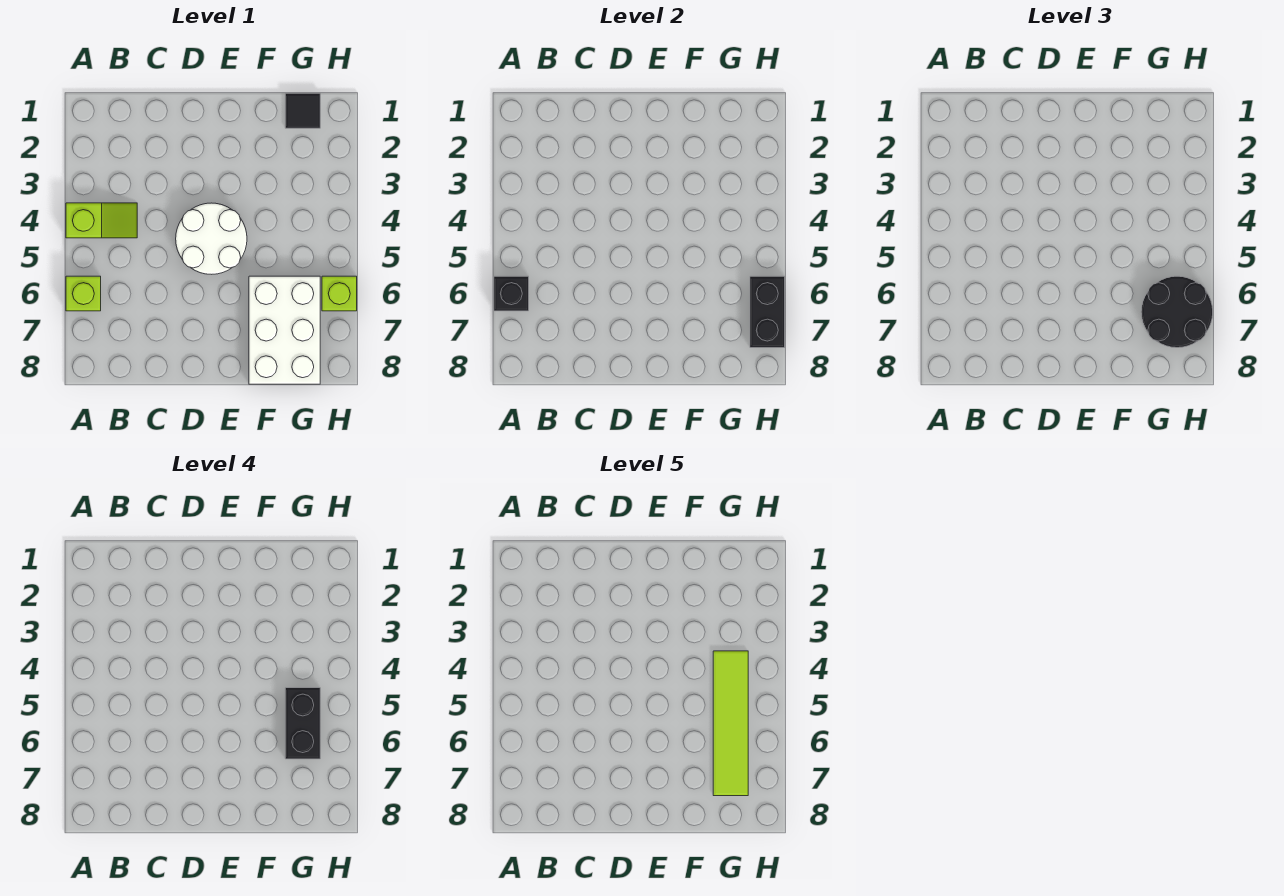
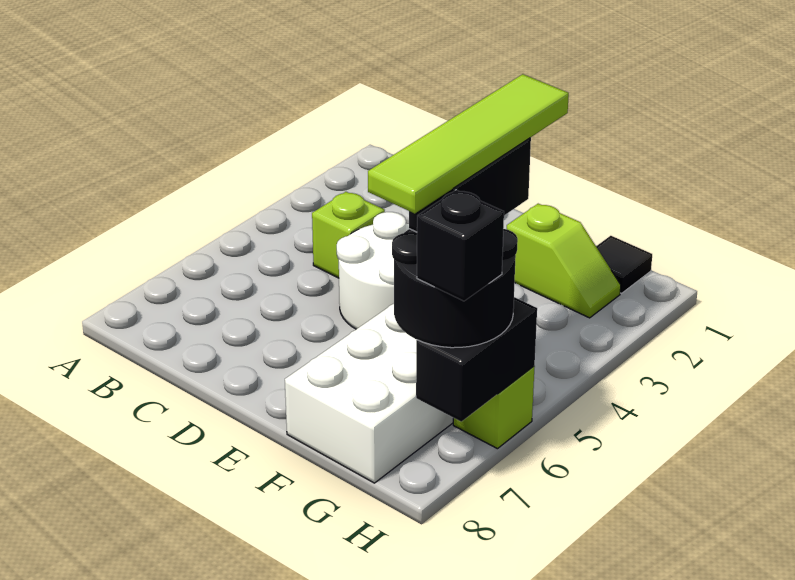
lime slope A4:B4 level 1 top A -> lime slope F2:G2 level 1 top F
lime brick A6 level 1 -> lime brick C4 level 1
black brick A6 level 2 -> black brick H7 level 4

